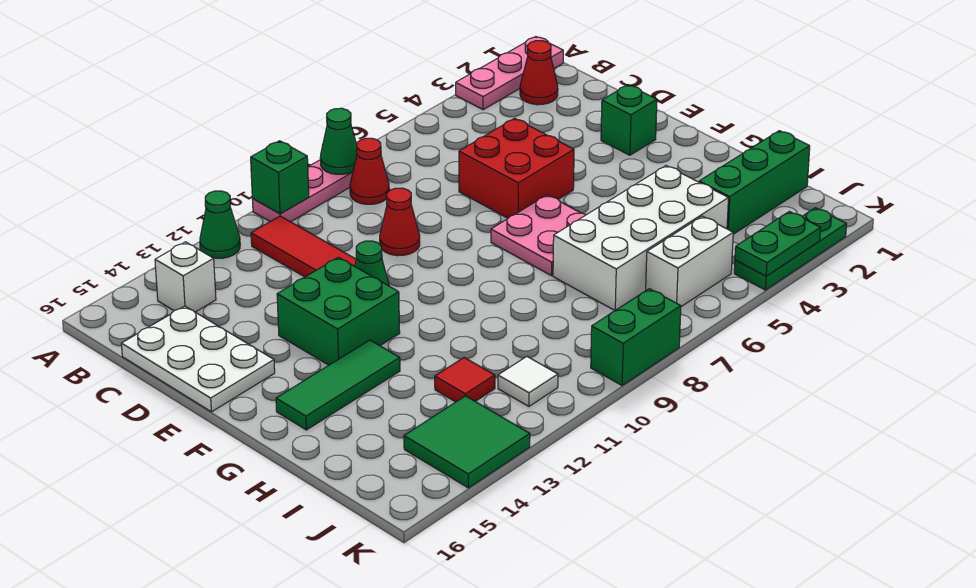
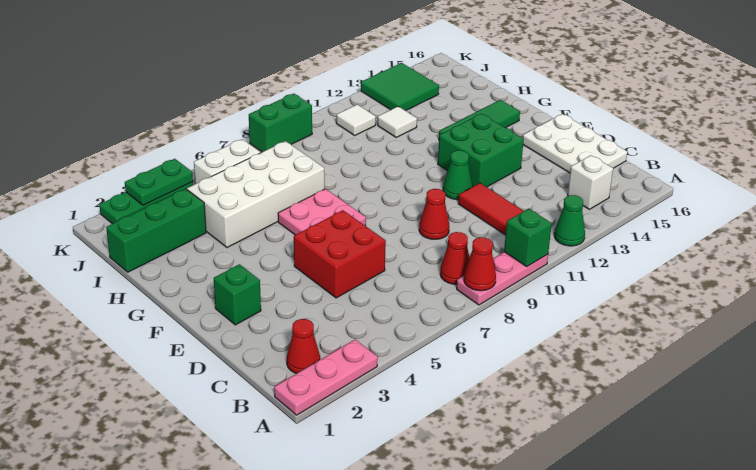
green cone A8 level 2 -> red cone A8 level 2
red tile I12 level 1 -> white tile I12 level 1

